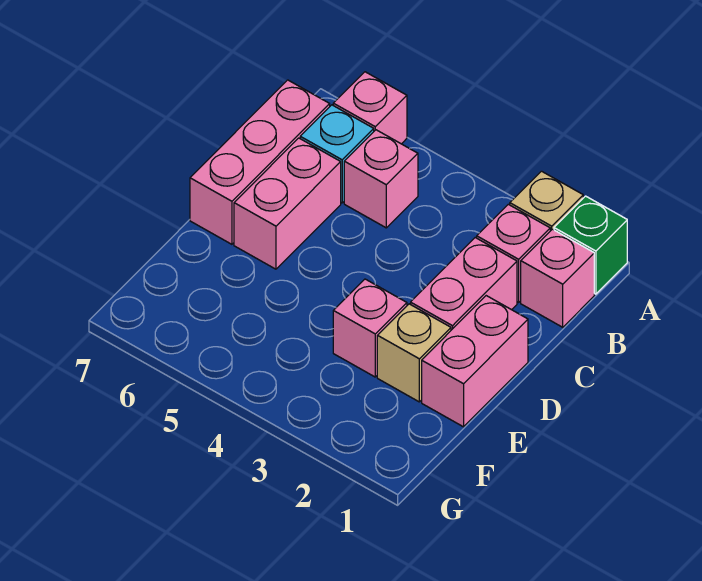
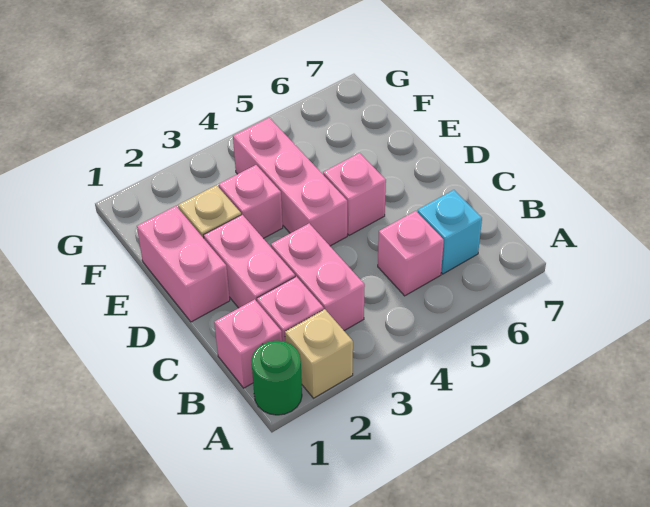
green brick A1 level 1 -> green round brick A1 level 1
pink brick A6 level 1 -> pink brick D5 level 1
pink brick B7:D7 level 1 -> pink brick D4:F4 level 1
pink brick C6:D6 level 1 -> pink brick B3:C3 level 1

